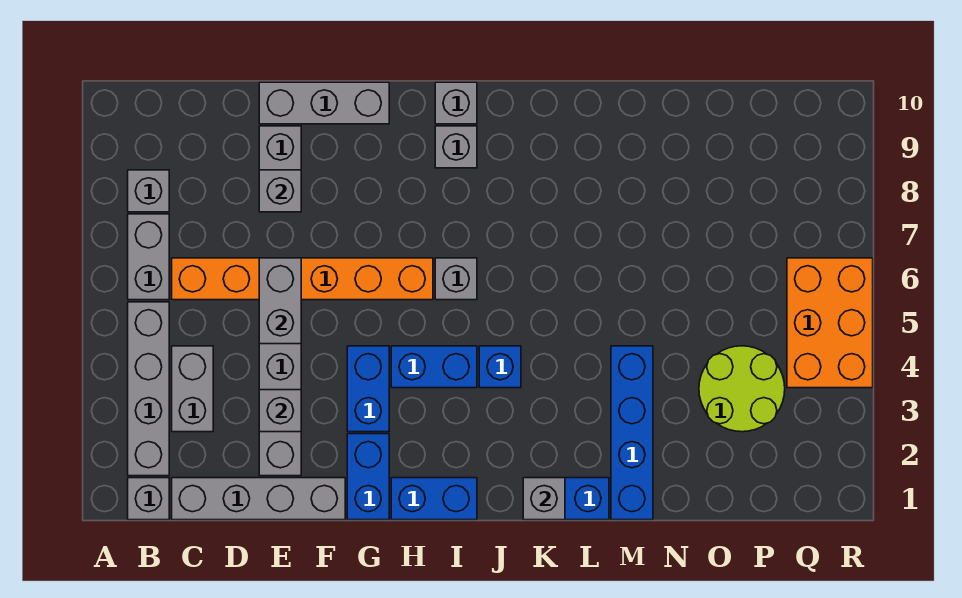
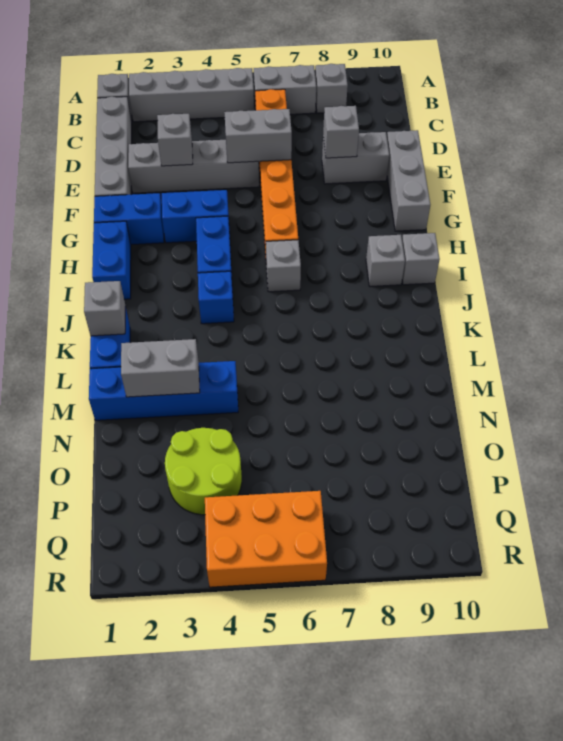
grey brick C3:C4 level 1 -> grey brick M2:M3 level 2

